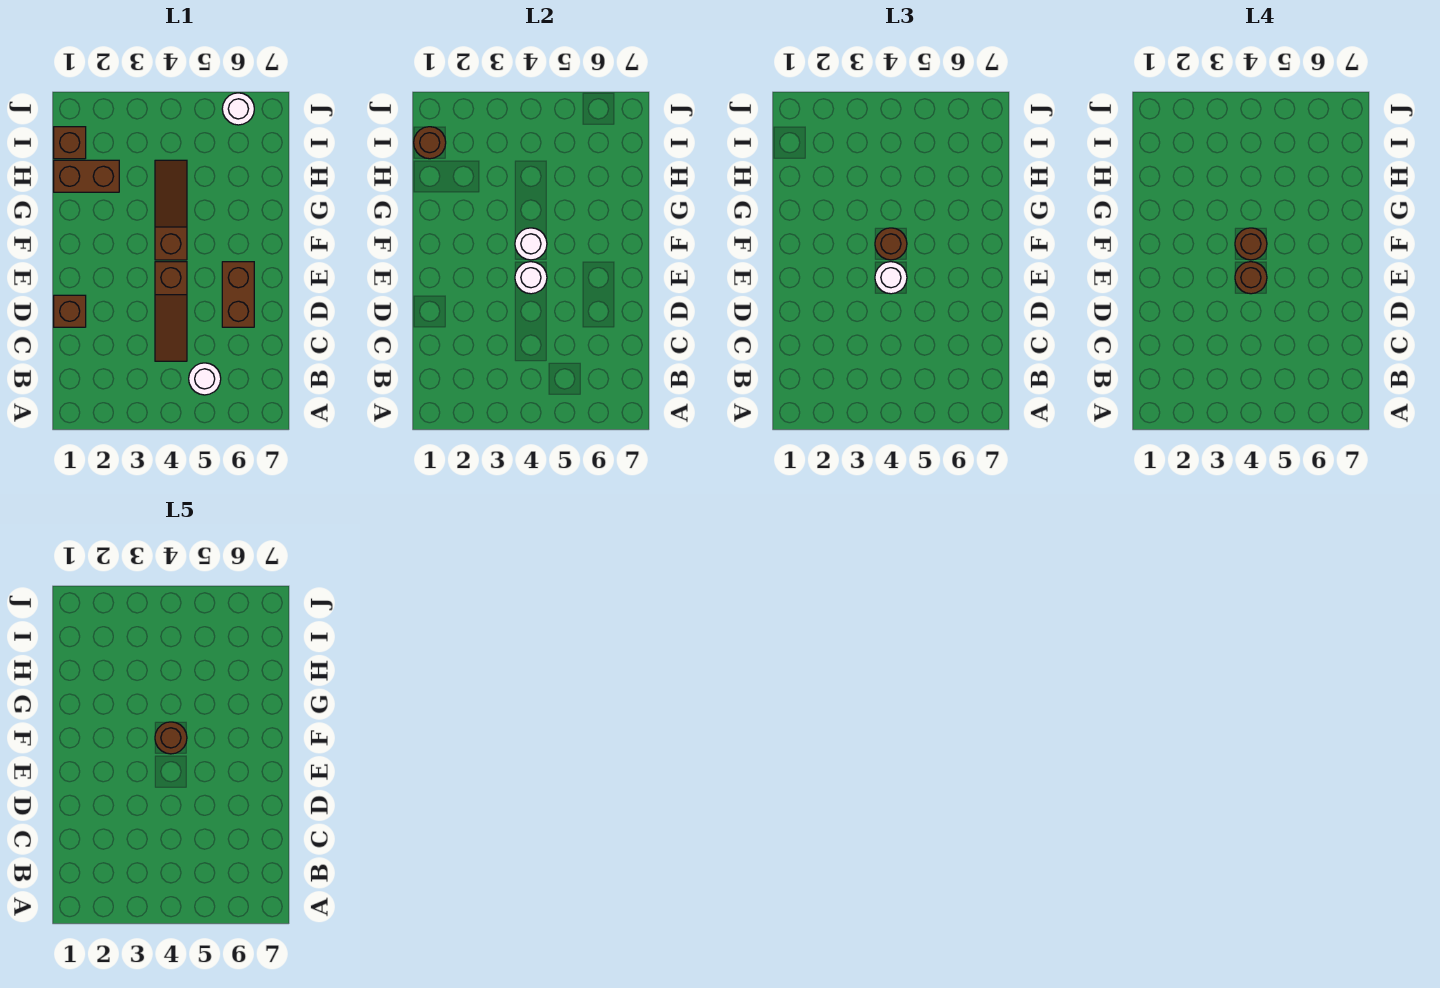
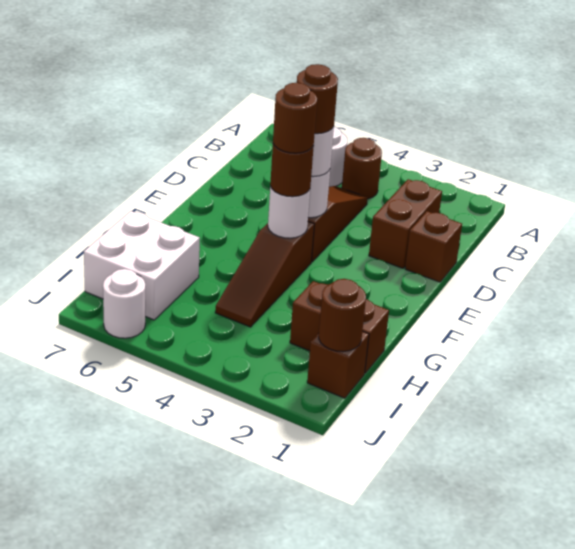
brown brick D6:E6 level 1 -> brown brick C2:D2 level 1
brown round brick F4 level 5 -> brown round brick B4 level 1
none -> white brick H6:I7 level 1

